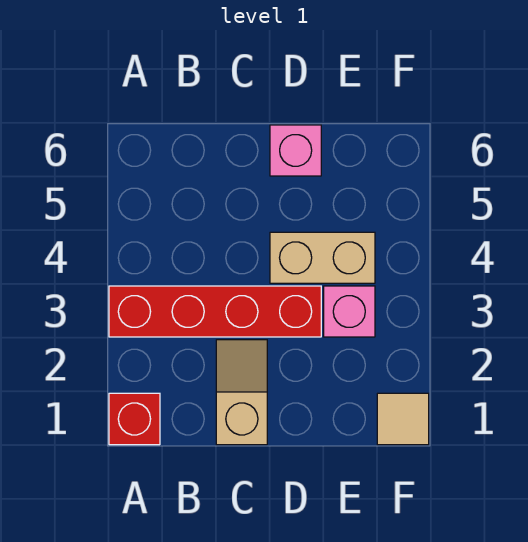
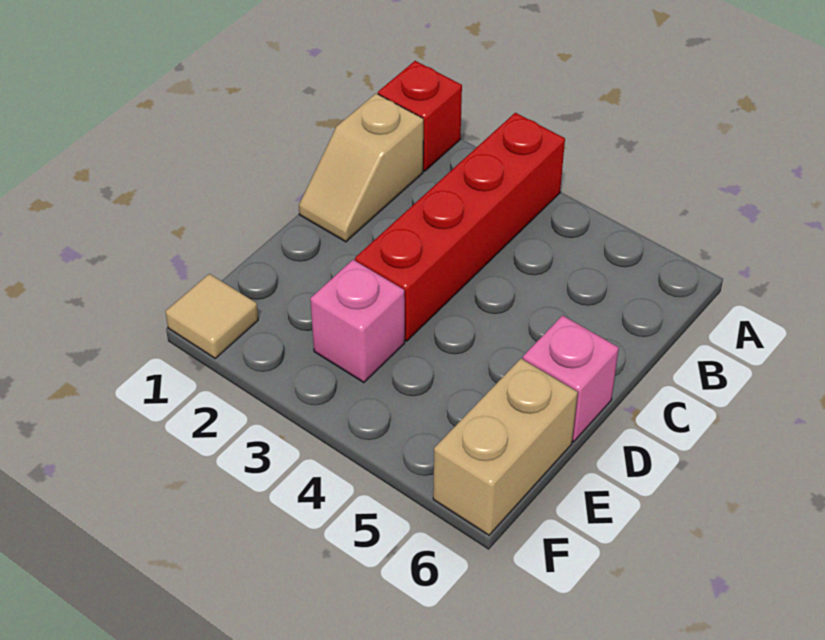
tan slope C1:C2 level 1 top 1 -> tan slope B1:C1 level 1 top B
tan brick D4:E4 level 1 -> tan brick E6:F6 level 1

